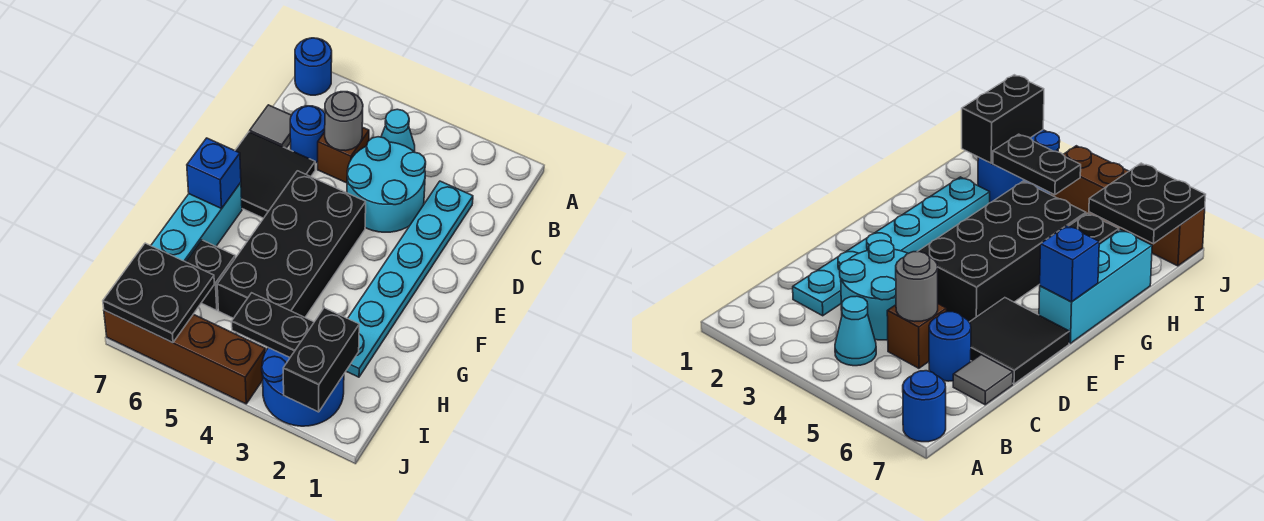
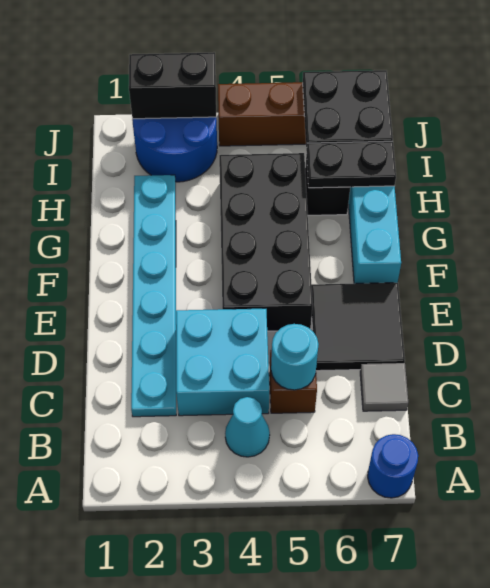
cyan round brick C3:D4 level 1 -> cyan brick C3:D4 level 1
grey round brick C5 level 2 -> cyan round brick C5 level 2
blue round brick C6 level 1 -> none
blue brick F7 level 2 -> none
black brick I2:J2 level 2 -> black brick J2:J3 level 2
black plate I3:I4 level 2 -> black plate H6:H7 level 2

